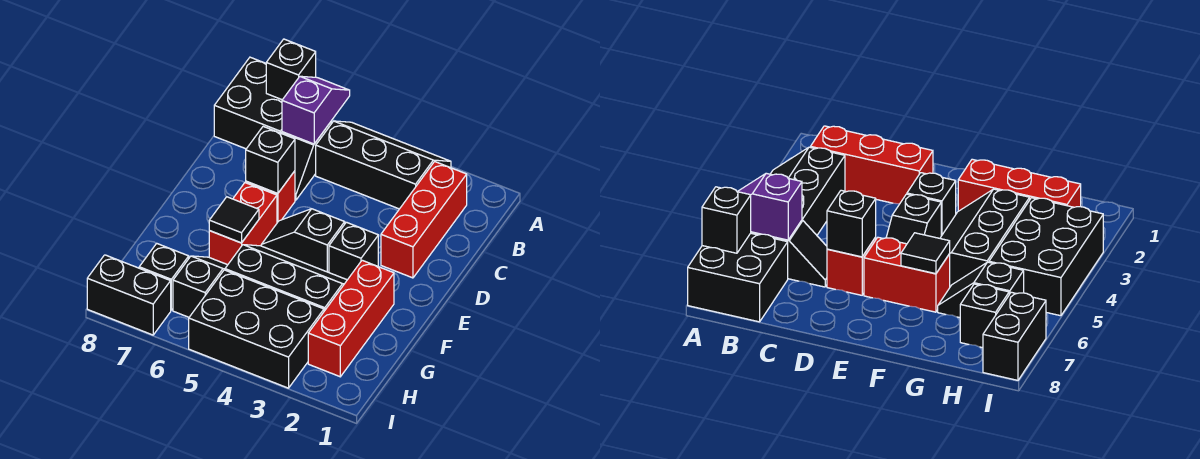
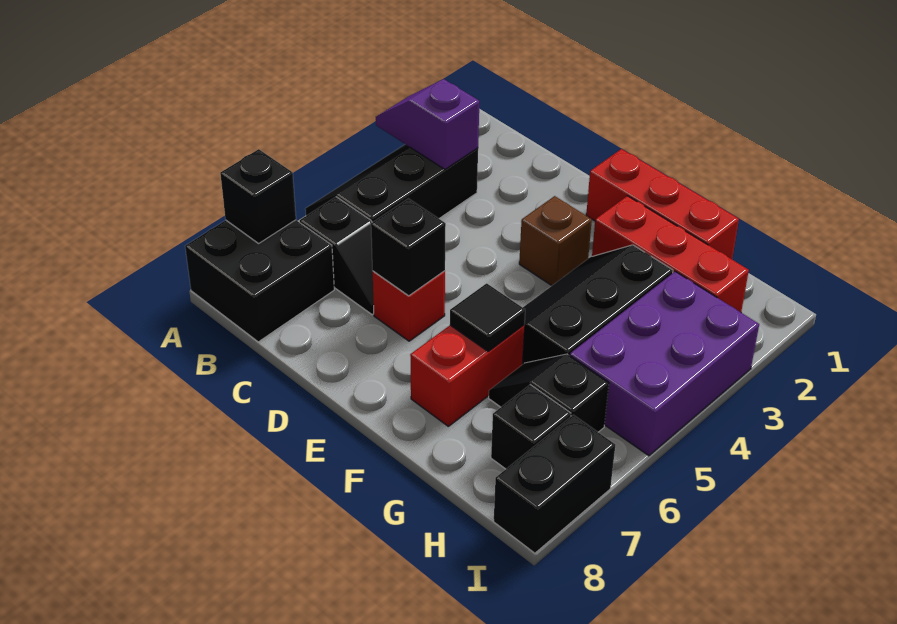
purple slope A6:B6 level 2 top B -> purple slope A3:B3 level 2 top B
red brick B2:D2 level 1 -> red brick E1:G1 level 1
black brick E3 level 1 -> brown brick E3 level 1
black slope E4:E5 level 1 top 4 -> none
red brick E6:F6 level 1 -> red brick F6:F7 level 1
black brick H3:I5 level 1 -> purple brick H3:I5 level 1

